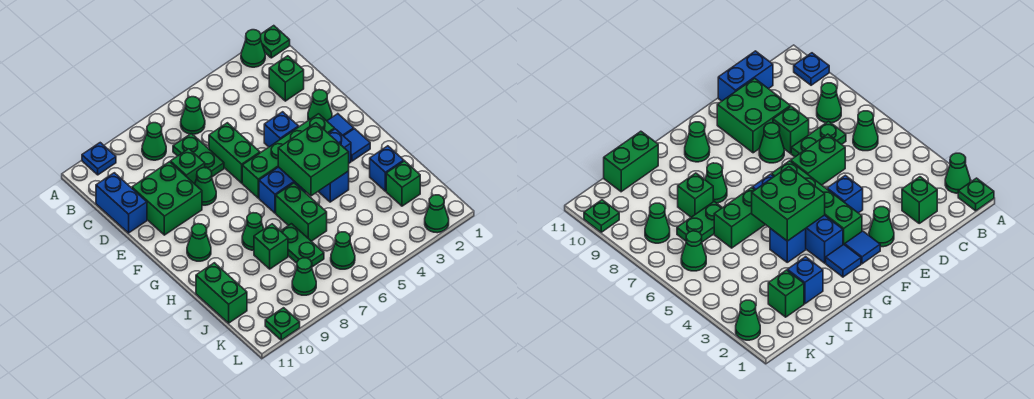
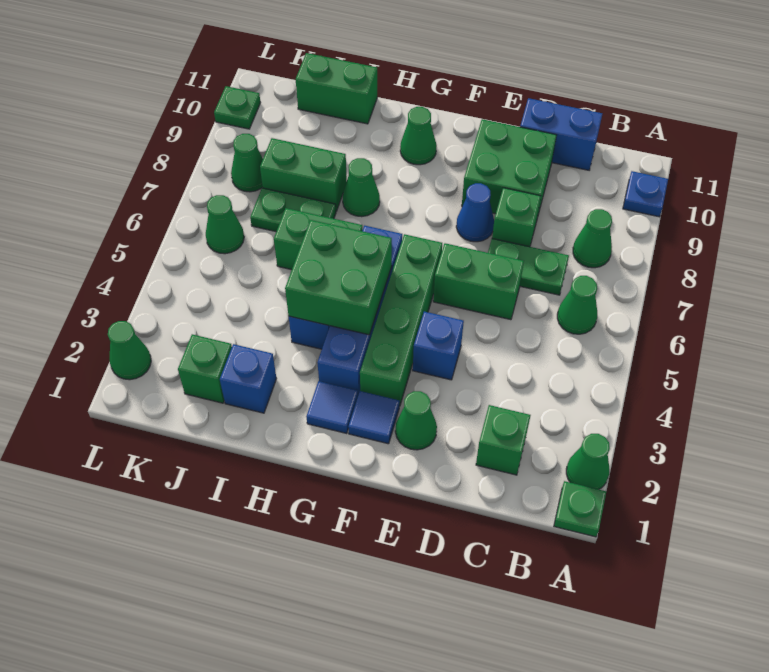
green cone E8 level 1 -> blue cone E8 level 1
green brick I8 level 1 -> green brick I8:J8 level 1

